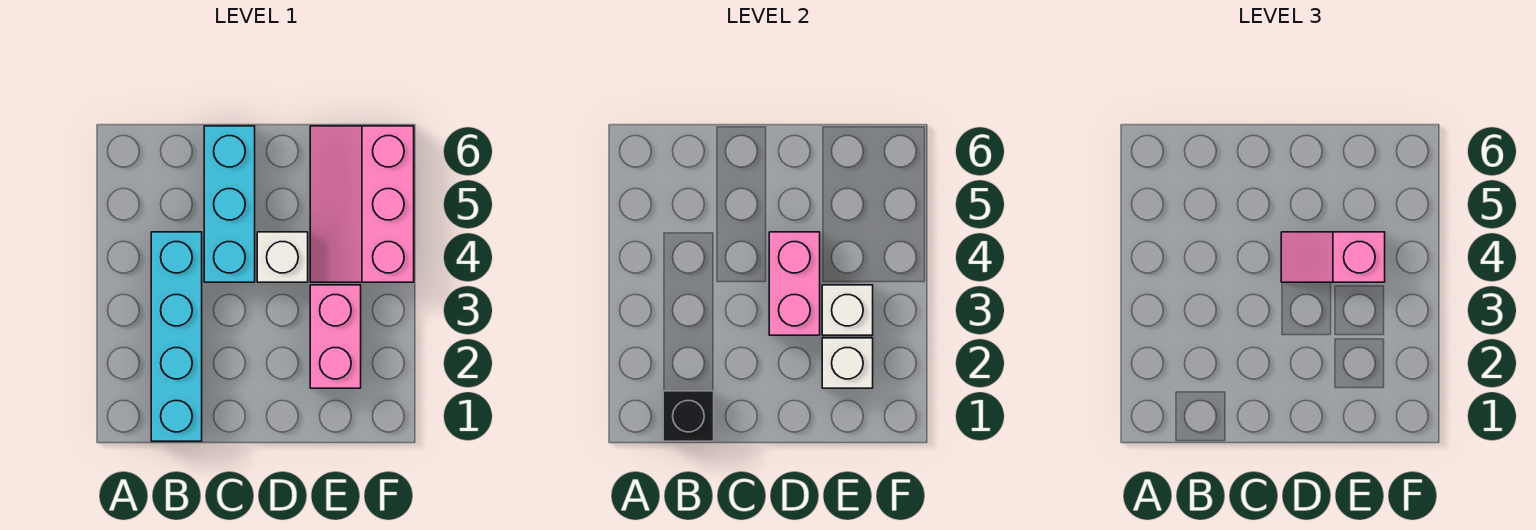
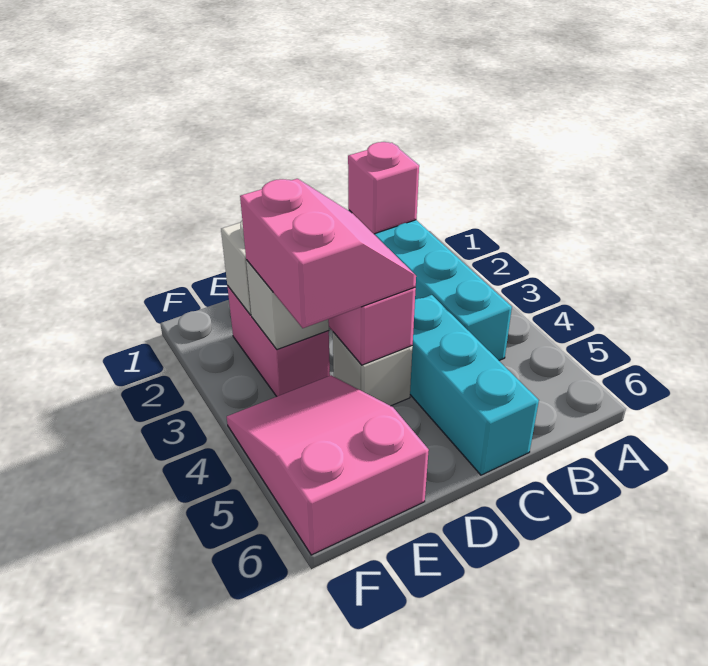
black brick B1 level 2 -> pink brick B1 level 2
pink slope D4:E4 level 3 top E -> pink slope D3:E4 level 3 top E
pink slope E4:F6 level 1 top F -> pink slope E4:F6 level 1 top 6

